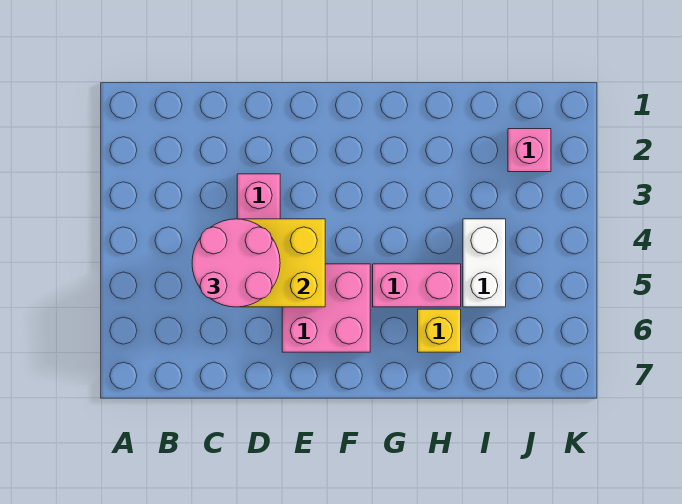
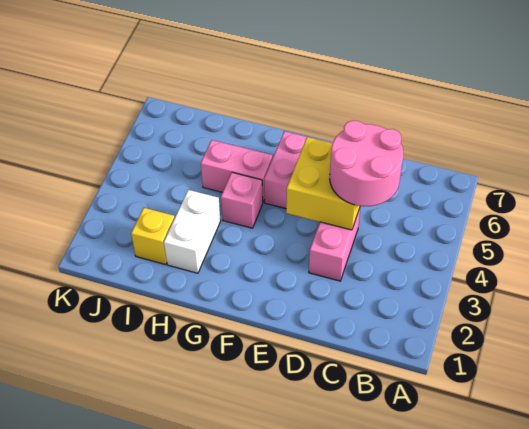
yellow brick H6 level 1 -> yellow brick I2 level 1
white brick I4:I5 level 1 -> white brick H2:H3 level 1
pink brick J2 level 1 -> pink brick G4 level 1

